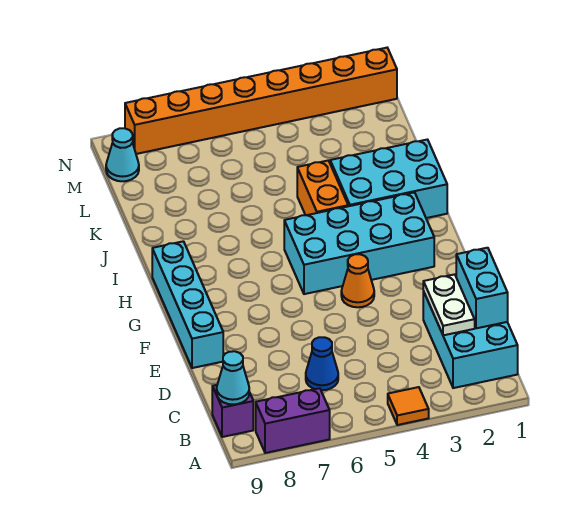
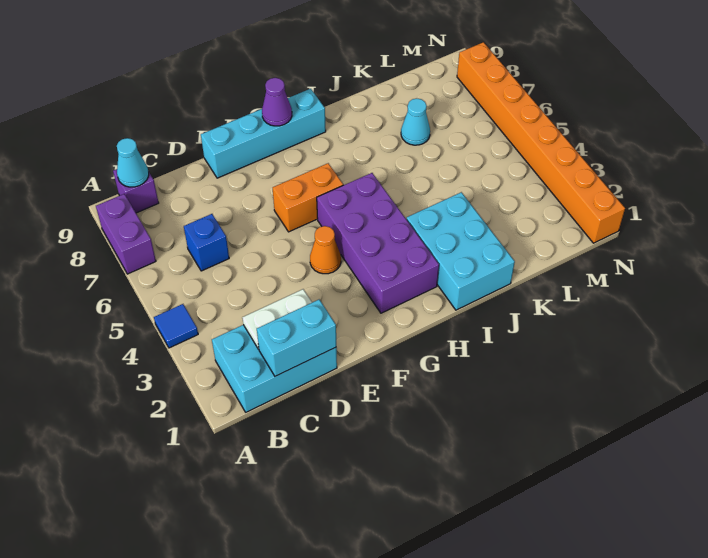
orange tile A4 level 1 -> blue tile A4 level 1
blue cone C6 level 1 -> blue brick C6 level 1
cyan brick G2:H5 level 1 -> purple brick G2:H5 level 1
none -> purple cone G9 level 2
orange brick I4:J4 level 1 -> orange brick F6:G6 level 1
cyan cone M9 level 1 -> cyan cone K7 level 1

